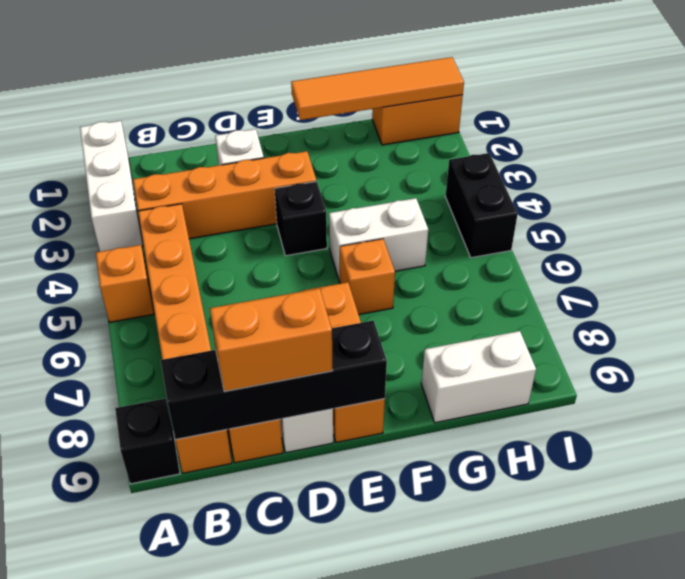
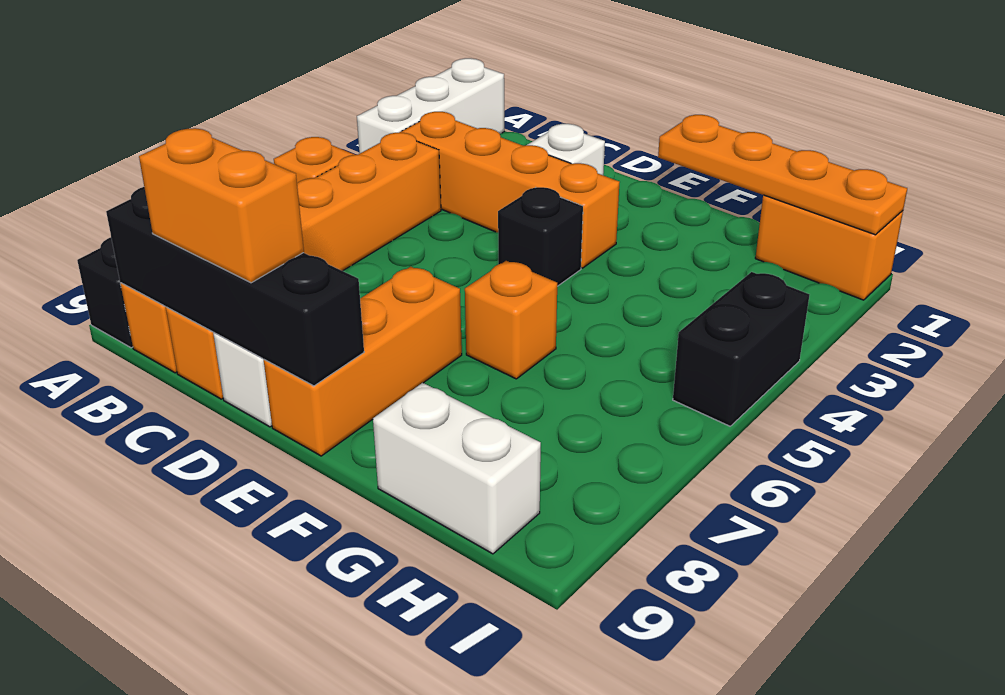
orange tile F1:I1 level 2 -> orange plate F1:I1 level 2
white brick F5:G5 level 1 -> none

